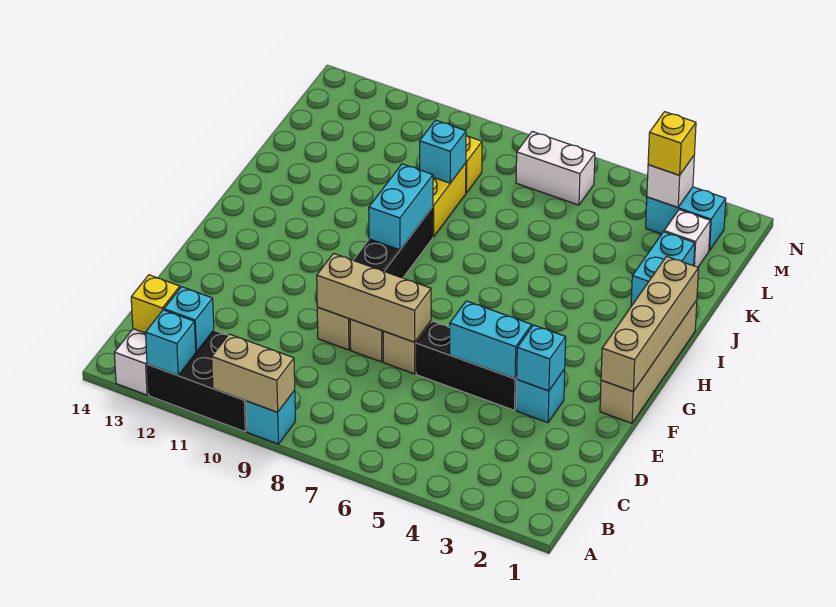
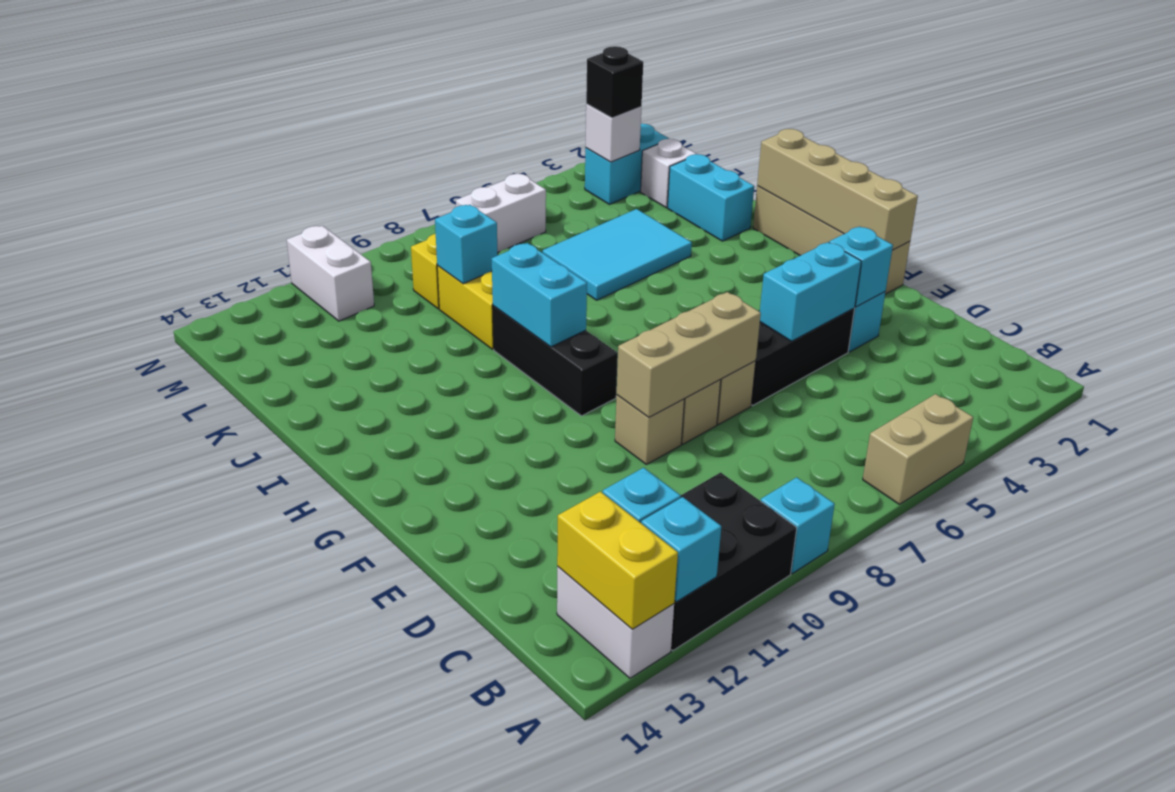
tan brick A9:A10 level 2 -> tan brick A5:A6 level 1
yellow brick B13 level 2 -> yellow brick A13:B13 level 2
none -> cyan tile J4:K6 level 1
yellow brick M3 level 3 -> black brick M3 level 3
none -> white brick M11:N11 level 1

